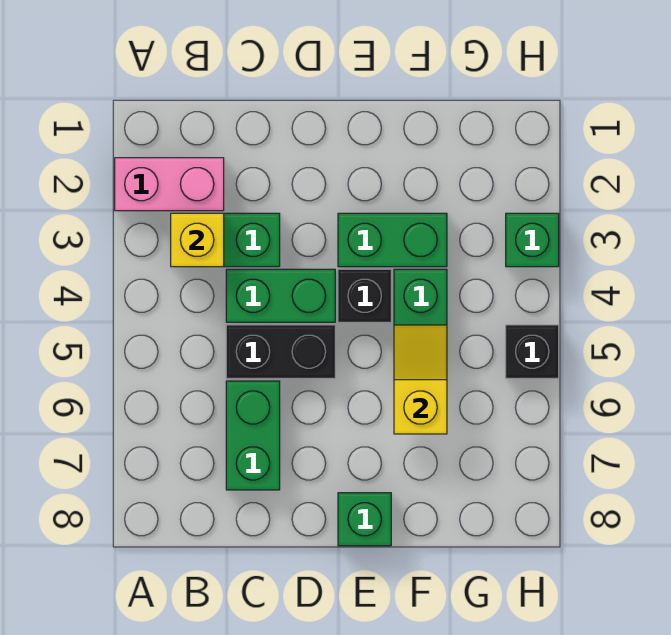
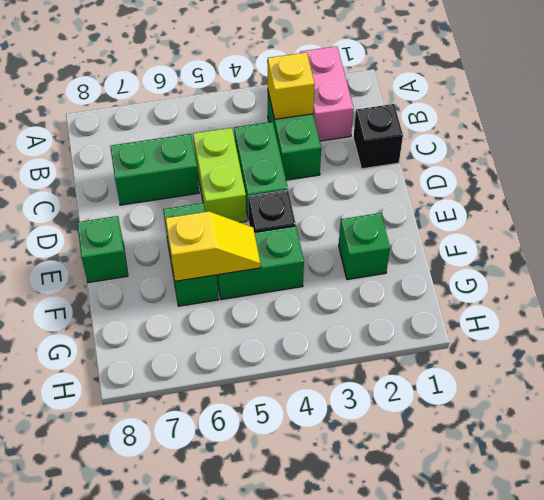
black brick C5:D5 level 1 -> lime brick C5:D5 level 1
green brick E3:F3 level 1 -> green brick E6:F6 level 1
green brick H3 level 1 -> green brick F2 level 1
black brick H5 level 1 -> black brick C1 level 1

